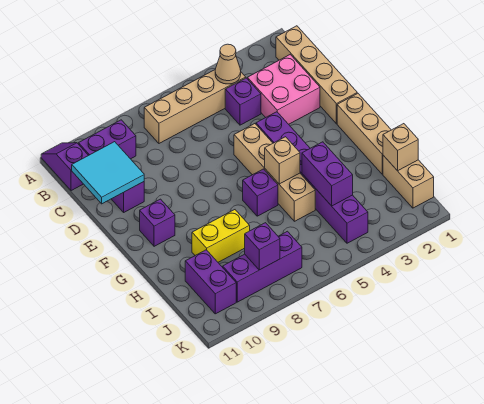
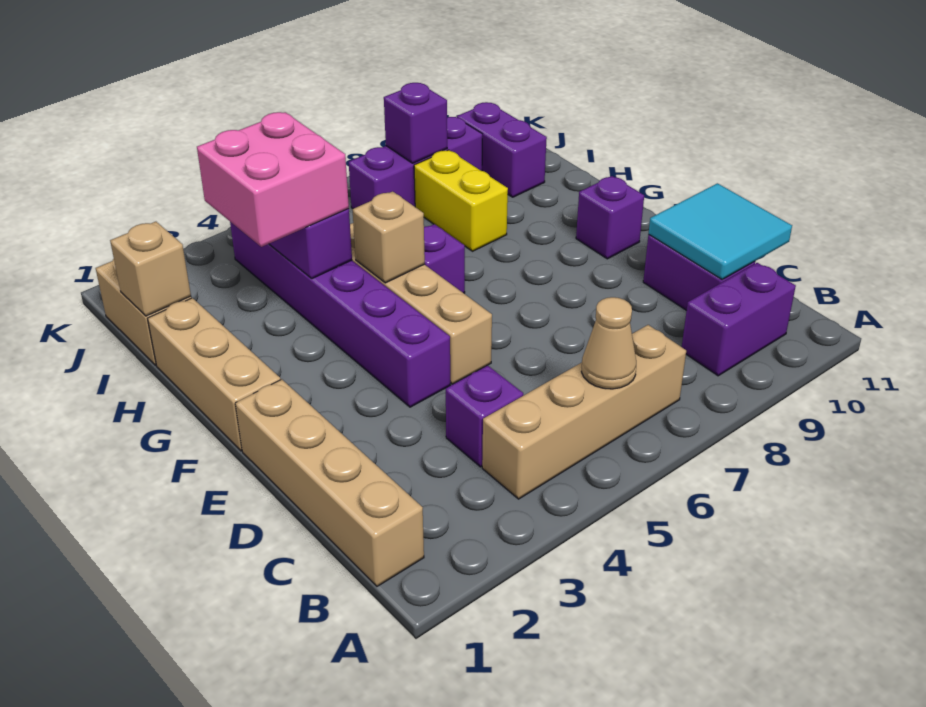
purple slope A11:B11 level 1 top B -> none
tan cone B4 level 2 -> tan cone B6 level 2
pink brick C2:D3 level 1 -> pink brick H3:I4 level 3
yellow brick H8:H9 level 1 -> yellow brick H8:I8 level 1

